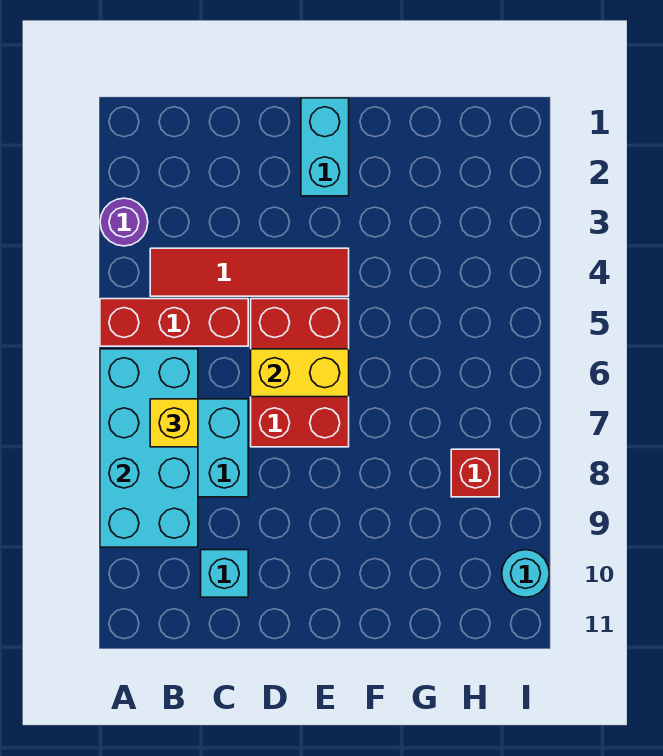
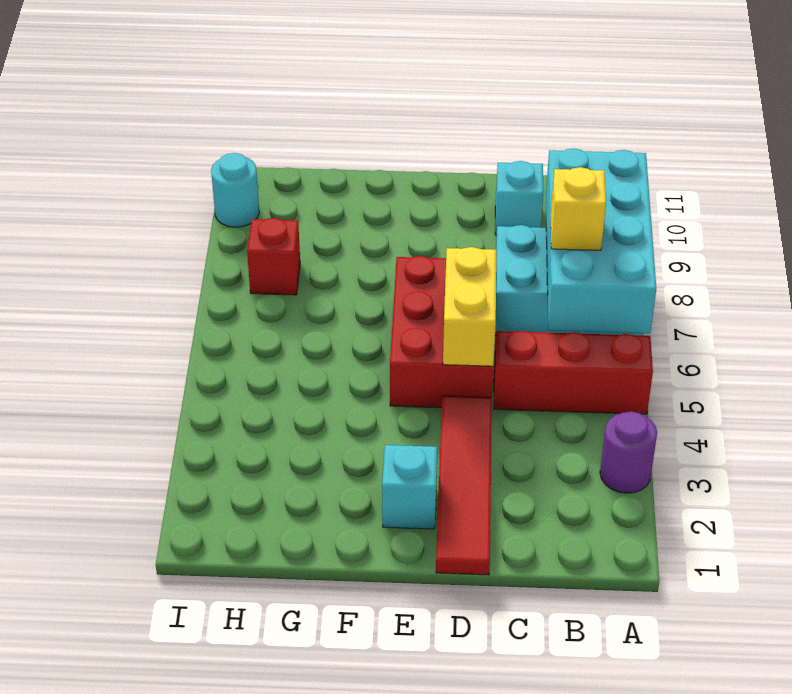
red tile B4:E4 level 1 -> red tile D1:D4 level 1
yellow brick D6:E6 level 2 -> yellow brick D5:D6 level 2
cyan brick E1:E2 level 1 -> cyan brick E2 level 1

